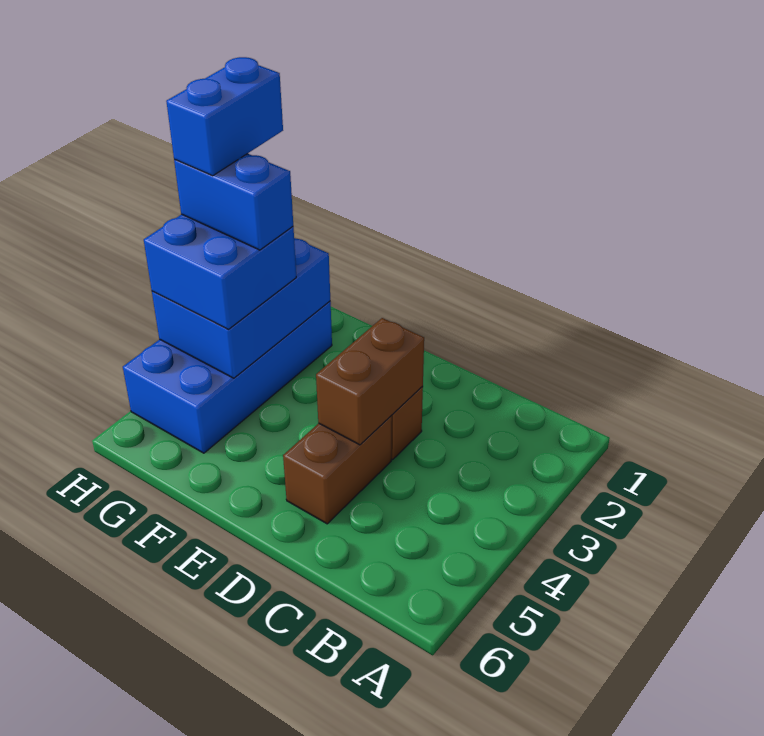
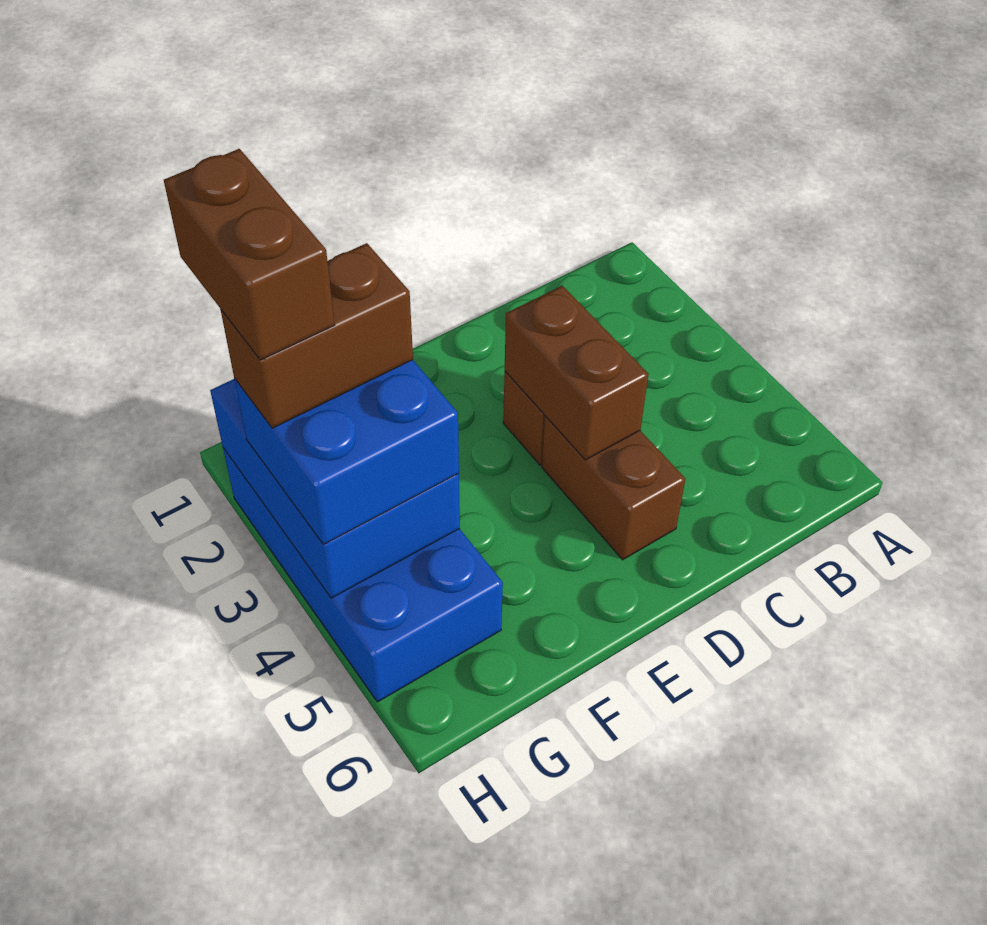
blue brick G3:H3 level 4 -> brown brick G3:H3 level 4
blue brick H2:H3 level 5 -> brown brick H2:H3 level 5

